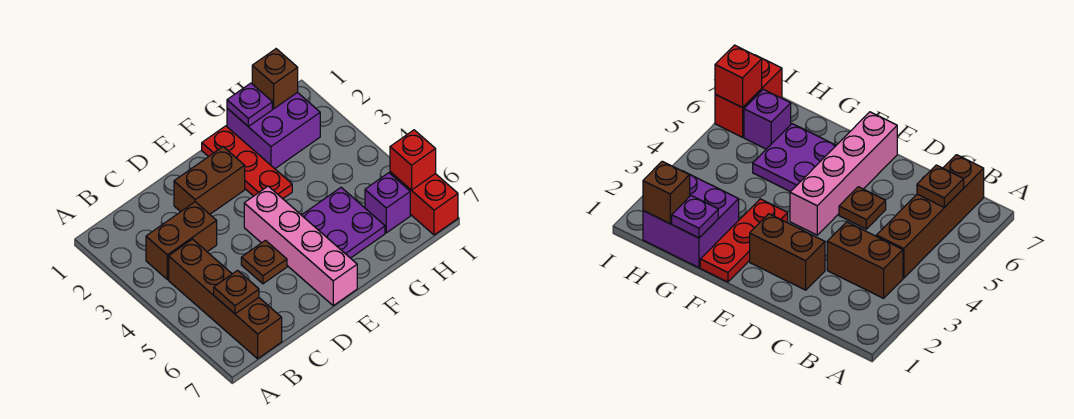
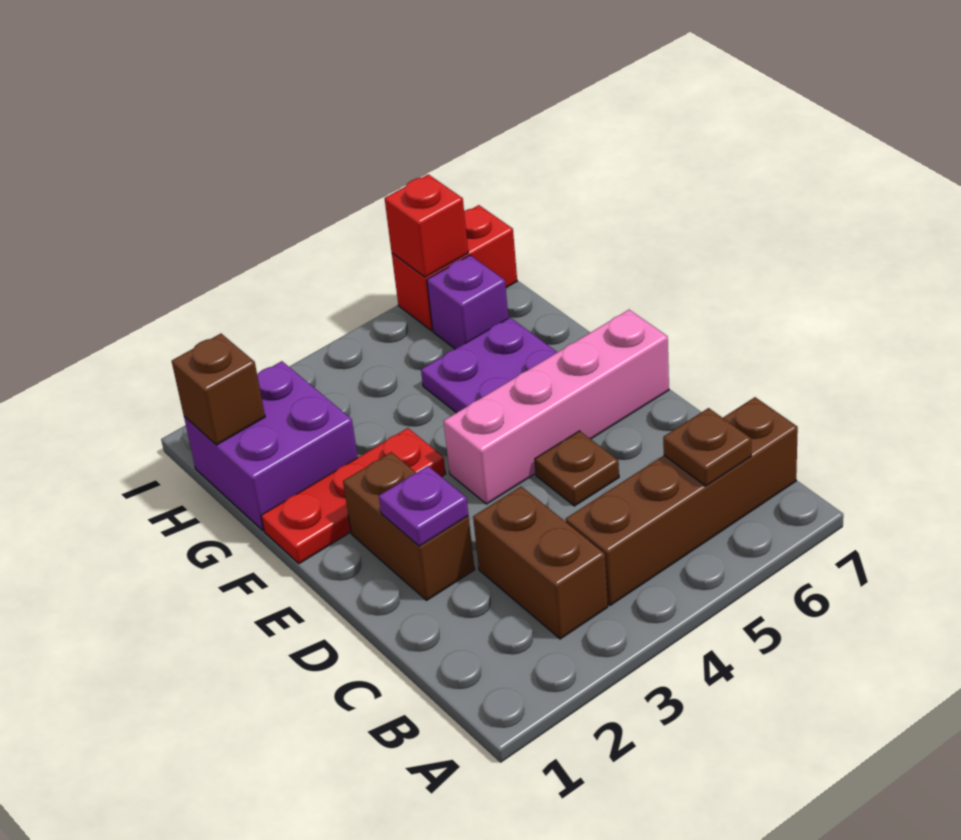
purple plate G1 level 2 -> purple plate D2 level 2

